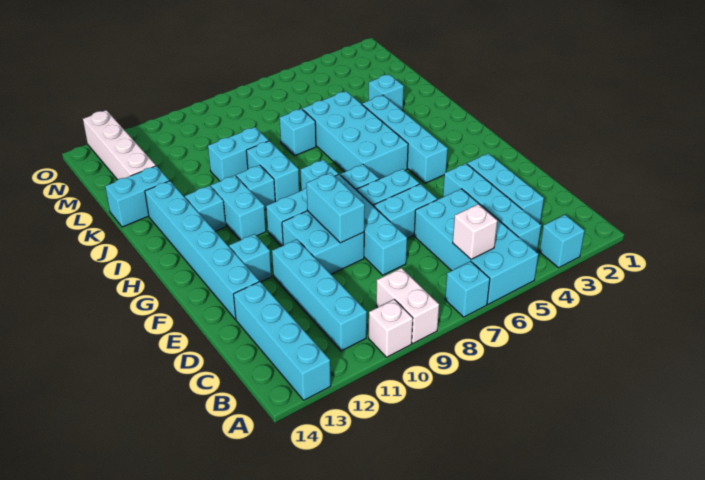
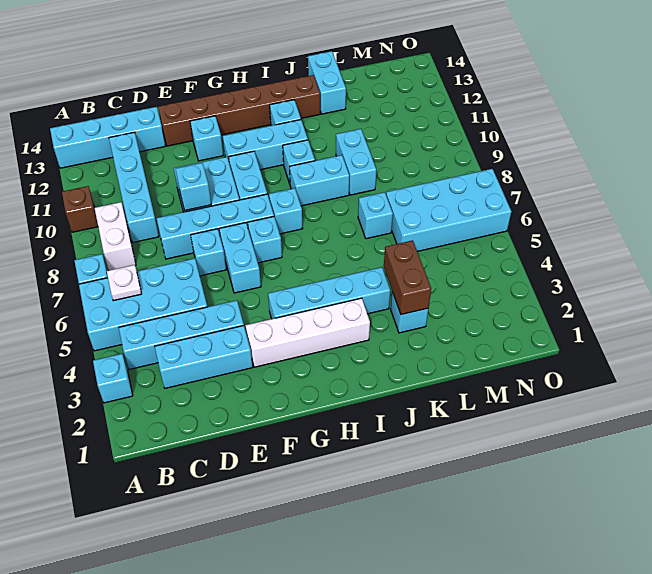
white brick A9:B9 level 1 -> white brick B8:B9 level 1
white brick A10 level 1 -> brown brick A10 level 1
white brick B6 level 2 -> white plate B6 level 2
cyan brick B11:E11 level 1 -> cyan brick C9:C12 level 1
cyan brick E6:E7 level 1 -> cyan brick E7 level 1
cyan brick E9:F9 level 2 -> cyan brick E9 level 2
cyan brick E13:J13 level 1 -> brown brick E13:J13 level 1
cyan brick H5:K6 level 1 -> cyan brick L6:O7 level 1
cyan brick H11:I11 level 1 -> cyan brick G11:I11 level 1
none -> brown brick K3:K4 level 2
white brick L13:O13 level 1 -> white brick F3:I3 level 1

